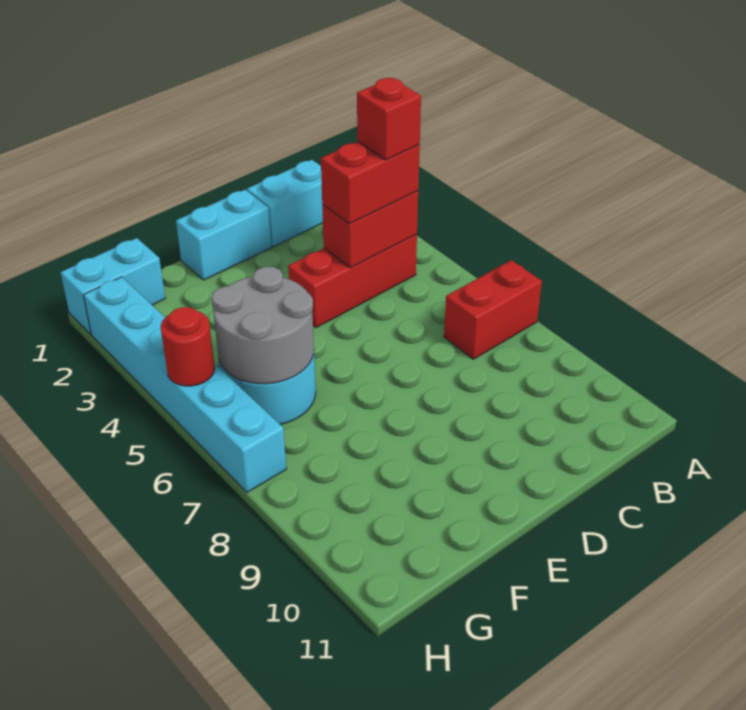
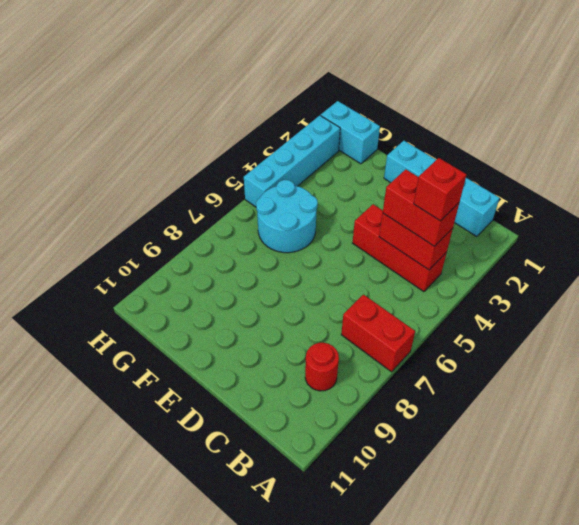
grey round brick F5:G6 level 2 -> none
cyan brick H2:H7 level 1 -> cyan brick H2:H5 level 1
red round brick H5 level 2 -> red round brick B9 level 1

